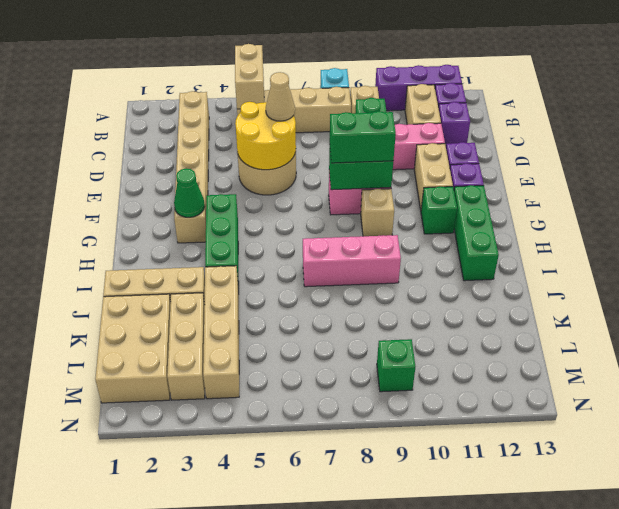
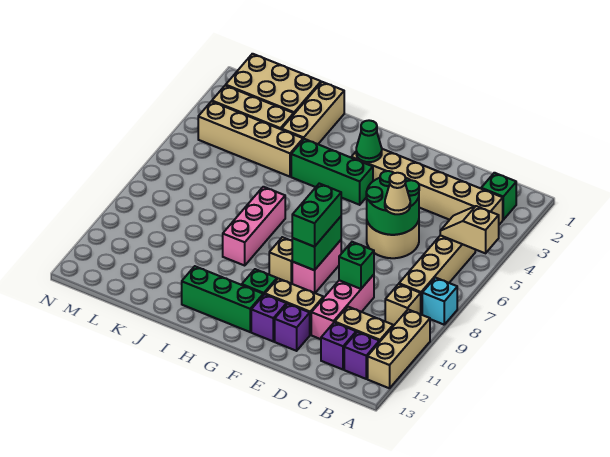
tan brick A5:B5 level 2 -> tan slope A5:B5 level 2 top A
purple brick A10:A12 level 1 -> tan brick A10:A12 level 1
yellow round brick D5:E6 level 2 -> green round brick D5:E6 level 2
green brick M9 level 1 -> green brick B2 level 1

